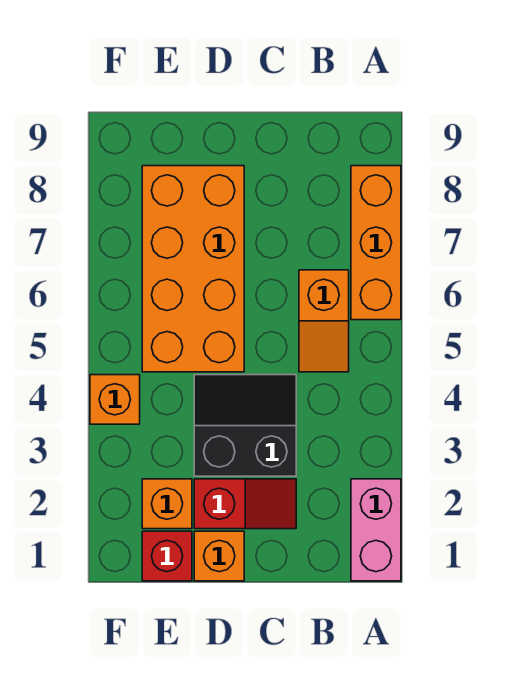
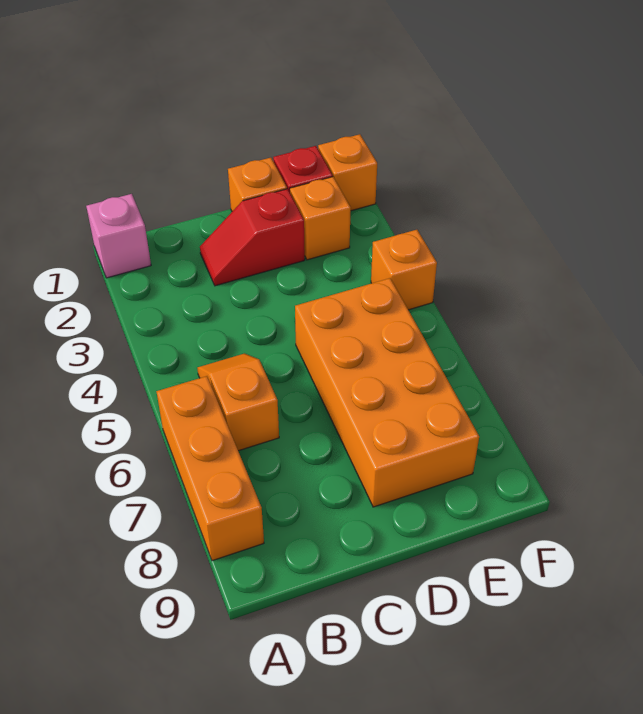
pink brick A1:A2 level 1 -> pink brick A1 level 1
black slope C3:D4 level 1 top 3 -> none
none -> orange brick F1 level 1

